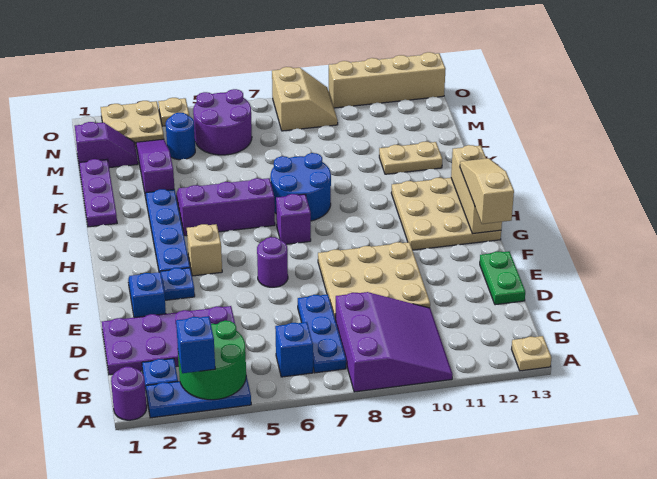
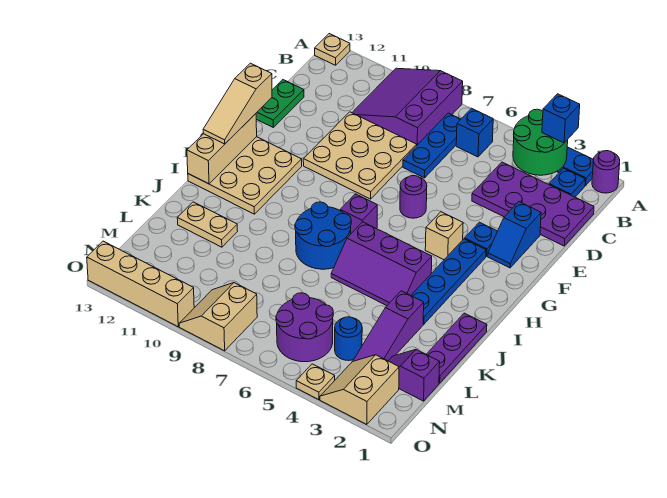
tan plate N2:O3 level 1 -> tan slope N2:O3 level 1 top 2

